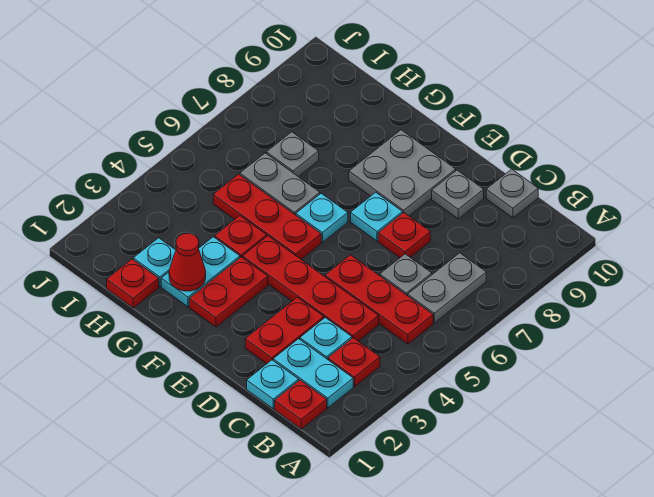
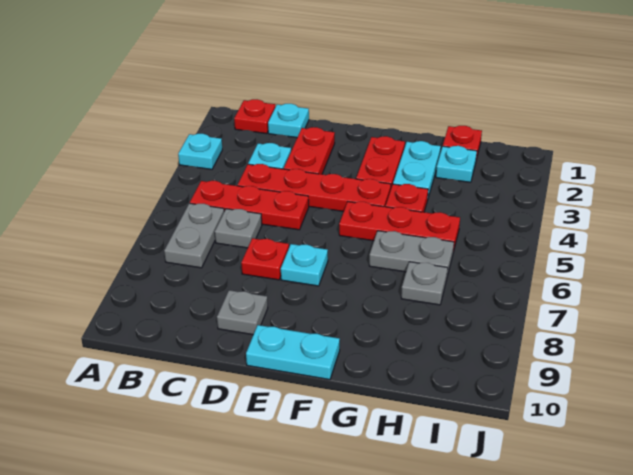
cyan plate B2:C2 level 1 -> cyan plate E10:F10 level 1
red plate B3 level 1 -> none
grey plate C10 level 1 -> none
grey plate E8:F9 level 1 -> none
cyan plate F6 level 1 -> cyan plate A3 level 1
red cone G2 level 2 -> none

